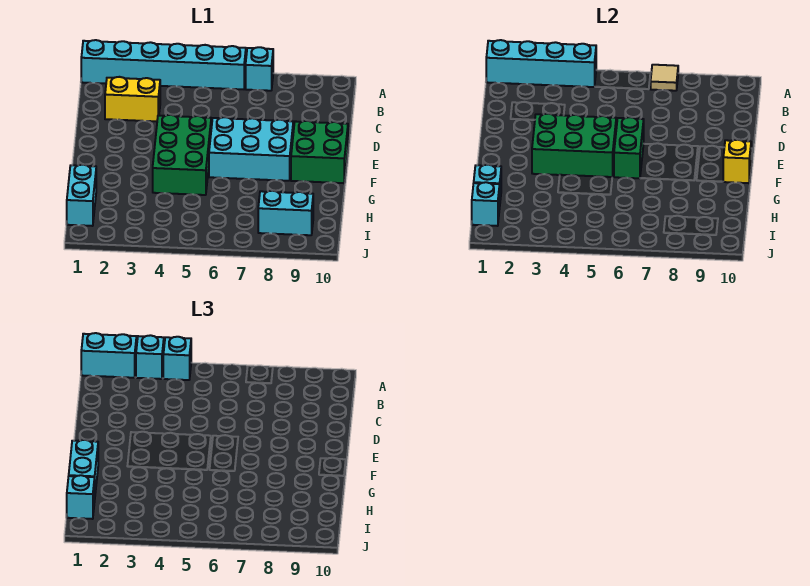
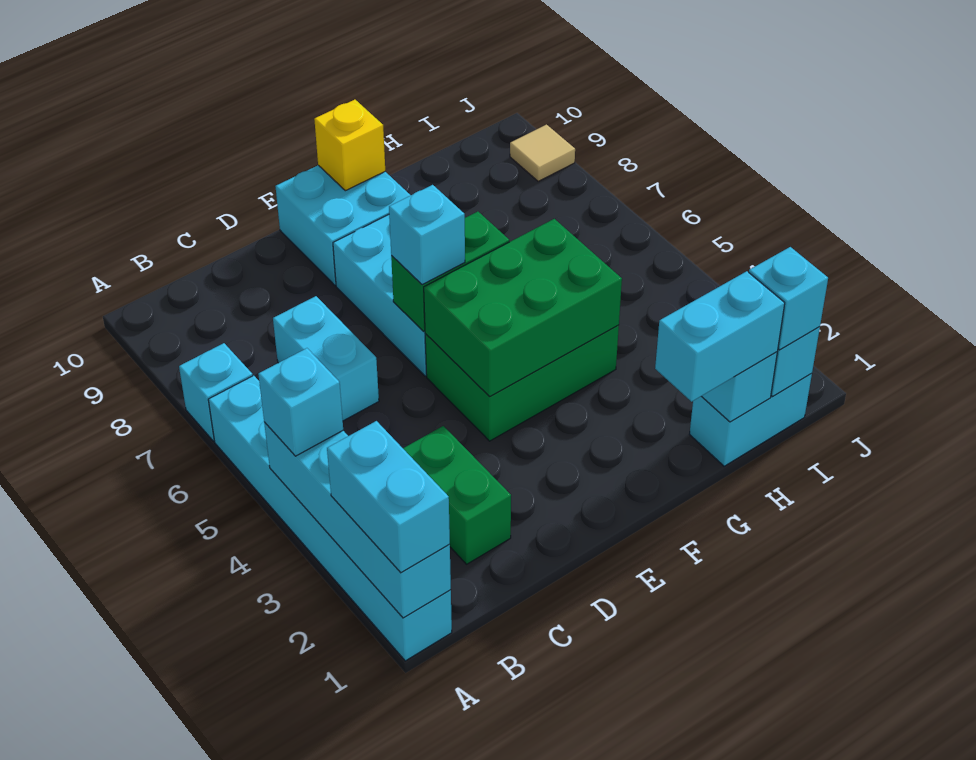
cyan brick A3 level 3 -> cyan brick E6 level 3
tan tile A7 level 2 -> tan tile J9 level 1
yellow brick C2:C3 level 1 -> green brick C2:C3 level 1
green brick E3:F5 level 2 -> green brick E4:G5 level 2
green brick E9:F10 level 1 -> cyan brick E9:F10 level 1
cyan brick I8:I9 level 1 -> cyan brick C6:C7 level 1

